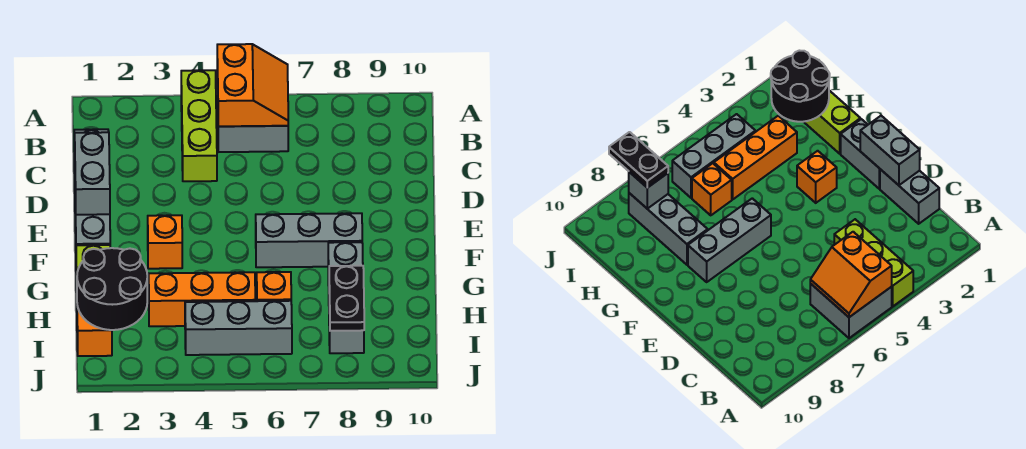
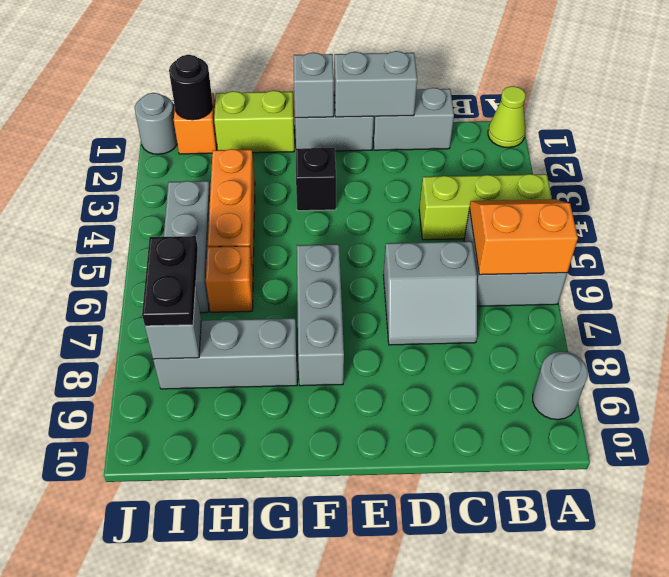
none -> lime cone A1 level 1
orange slope A5:B6 level 2 top 5 -> orange slope A5:B6 level 2 top 6
none -> grey round brick A9 level 1
none -> grey slope C6:D7 level 1 top 6
none -> grey brick F1 level 2
orange brick F3 level 1 -> black brick F3 level 1
black round brick H1:I2 level 2 -> black round brick I1 level 2
black plate I8:J8 level 3 -> black plate I7:I8 level 3
none -> grey round brick J1 level 1

